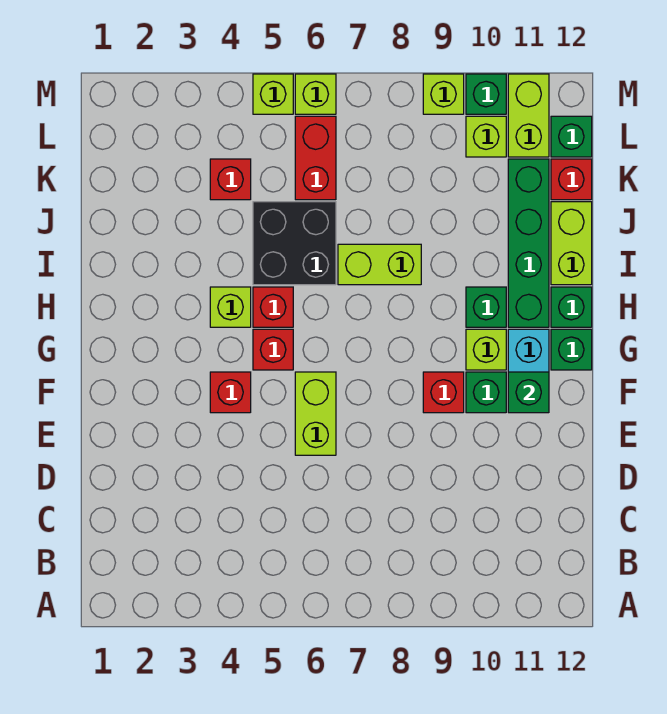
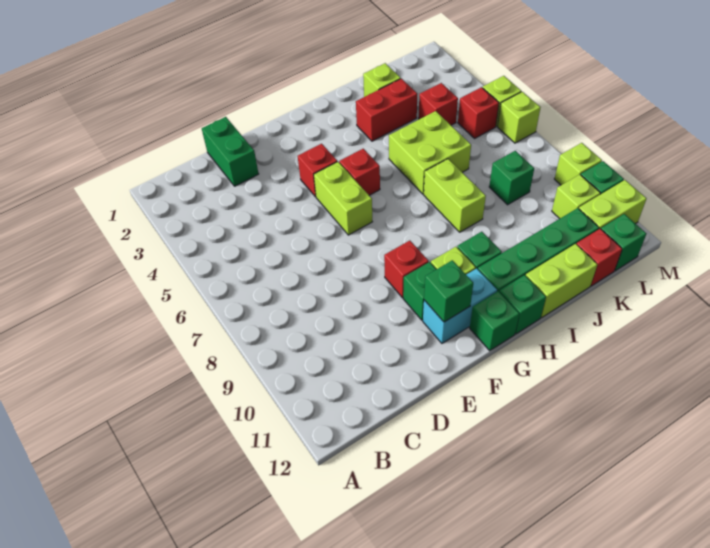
none -> green brick D1:D2 level 1
lime brick E6:F6 level 1 -> lime brick F5:F6 level 1
lime brick H4 level 1 -> lime brick J2 level 1
red brick H5 level 1 -> red brick L5 level 1
black brick I5:J6 level 1 -> lime brick I5:J6 level 1
red brick K6:L6 level 1 -> red brick I3:J3 level 1
none -> green brick K8 level 1

